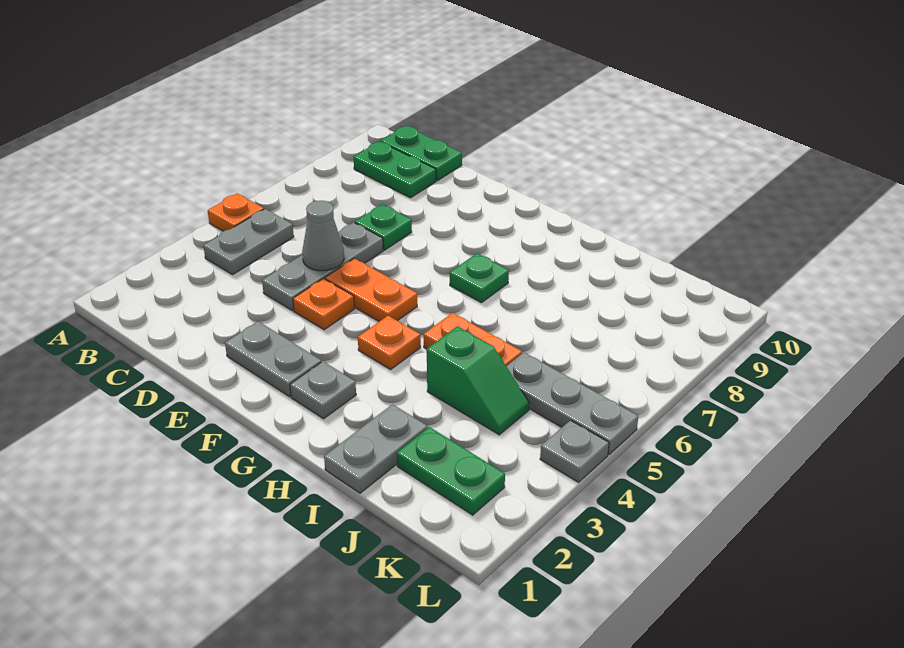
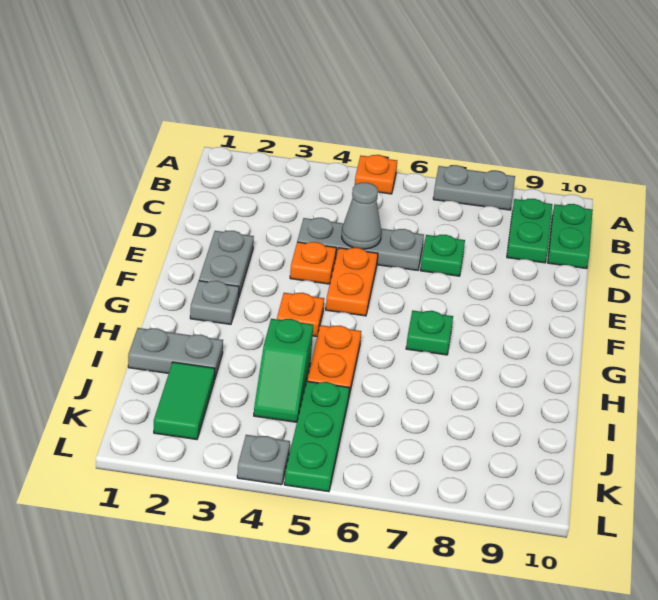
grey plate B4:B5 level 1 -> grey plate A7:A8 level 1
green plate J2:K2 level 1 -> green tile J2:K2 level 1
grey plate J5:L5 level 1 -> green plate J5:L5 level 1

